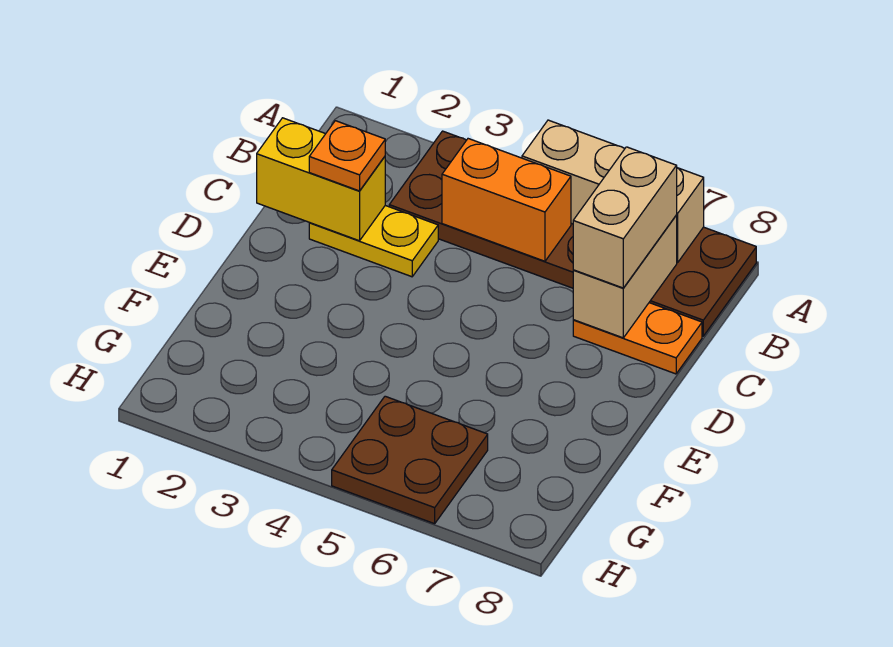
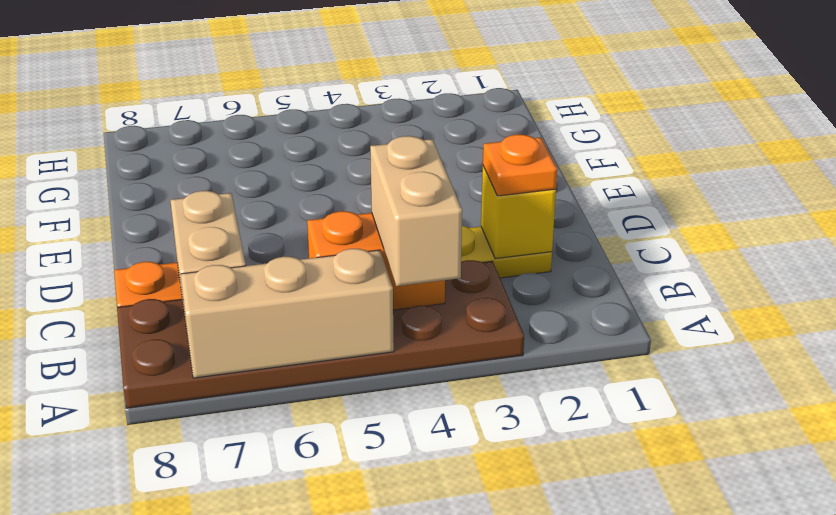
tan brick B7:C7 level 3 -> tan brick A4:B4 level 3
yellow brick C1:C2 level 2 -> yellow brick C2 level 2
brown plate G5:H6 level 1 -> none

